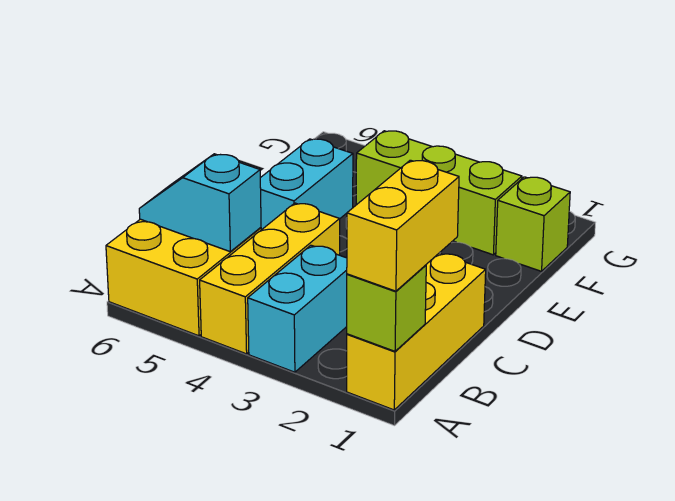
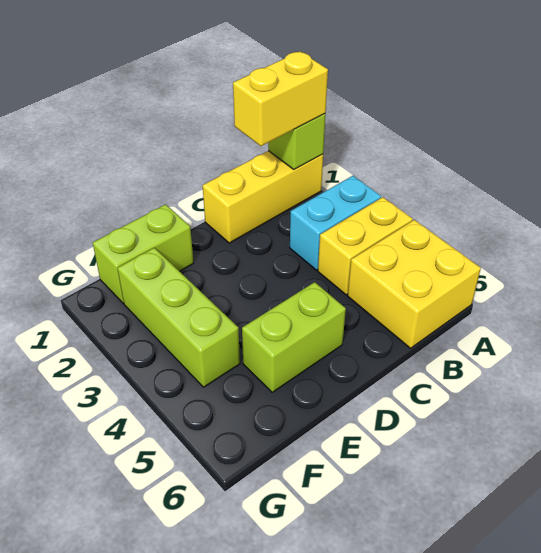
yellow brick A4:C4 level 1 -> yellow brick A4:B4 level 1
cyan slope B5:B6 level 2 top 5 -> none
cyan brick D5:E5 level 1 -> lime brick D5:E5 level 1
lime brick F1 level 1 -> lime brick E1:F1 level 1

